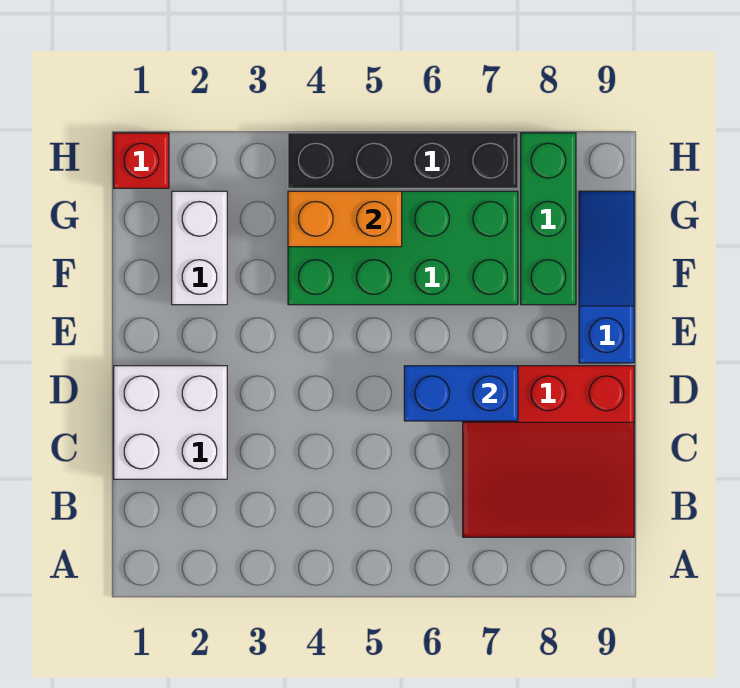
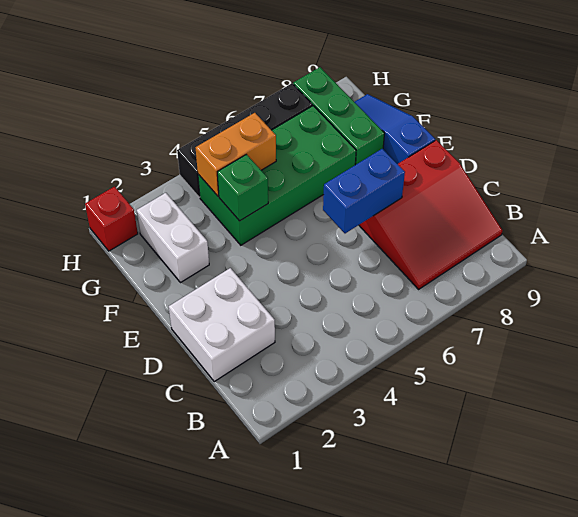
none -> green brick F4 level 2

